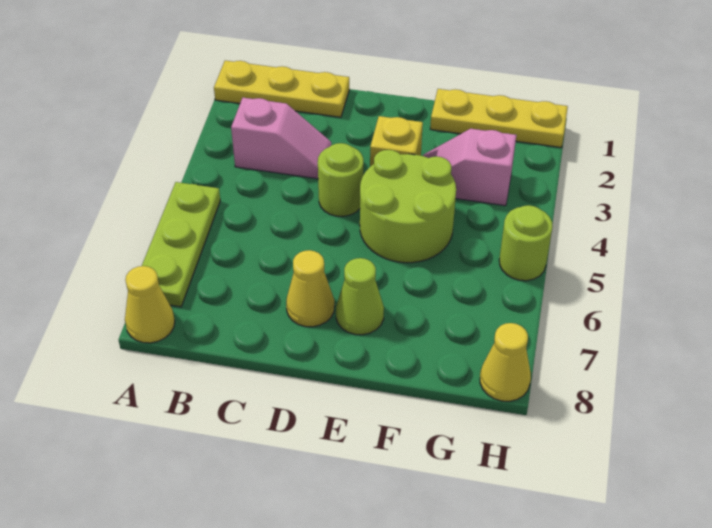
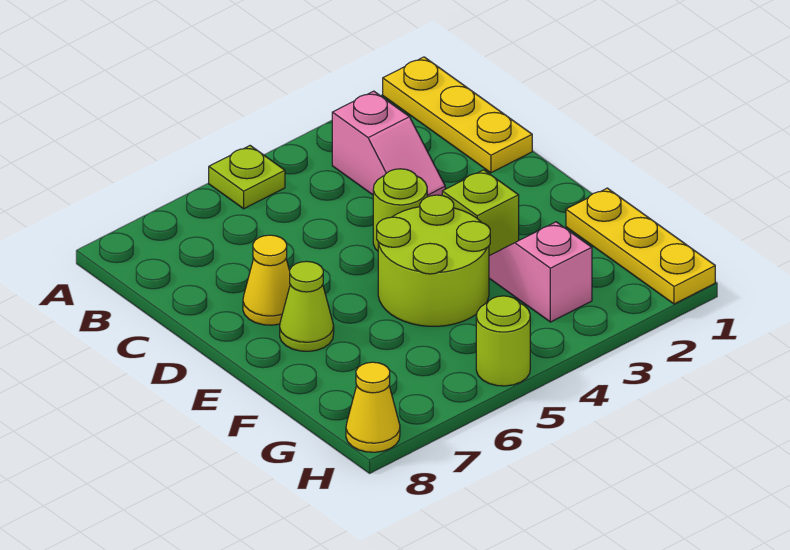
lime plate A5:A7 level 1 -> lime plate A5 level 1
yellow cone A8 level 1 -> none
yellow brick E3 level 1 -> lime brick E3 level 1

